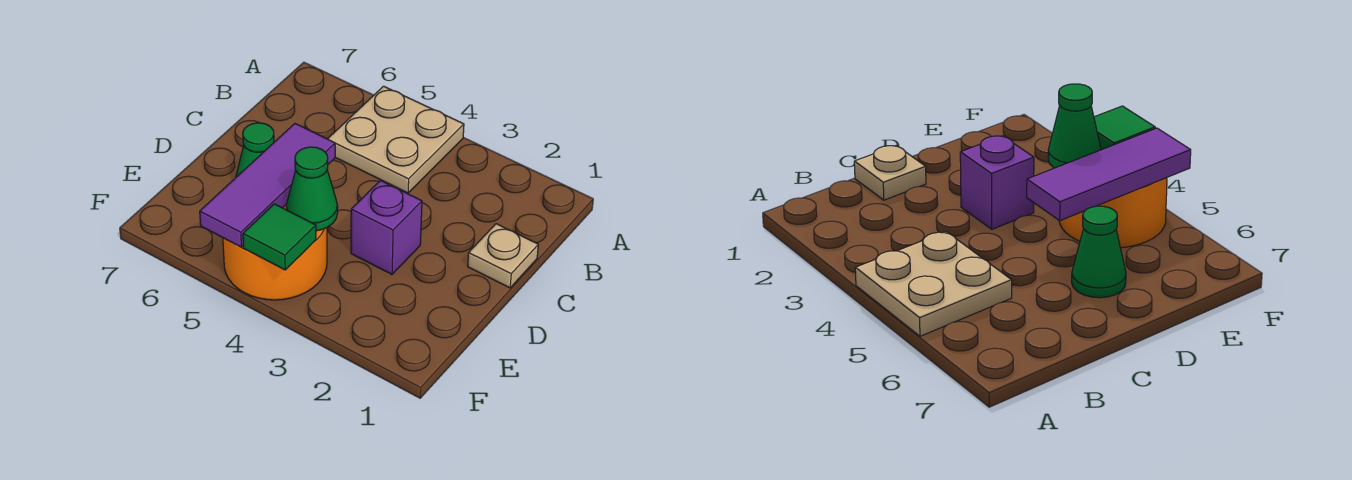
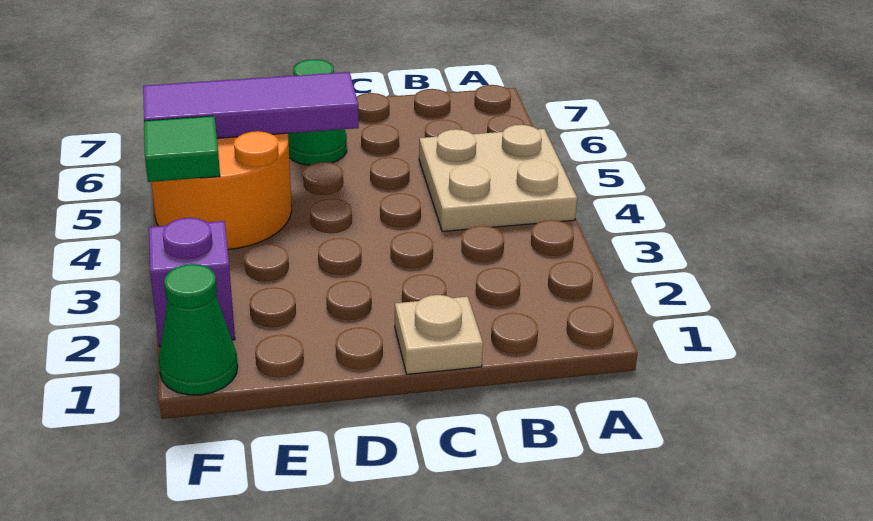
purple brick D3 level 1 -> purple brick F2 level 1
green cone E4 level 2 -> green cone F1 level 1

